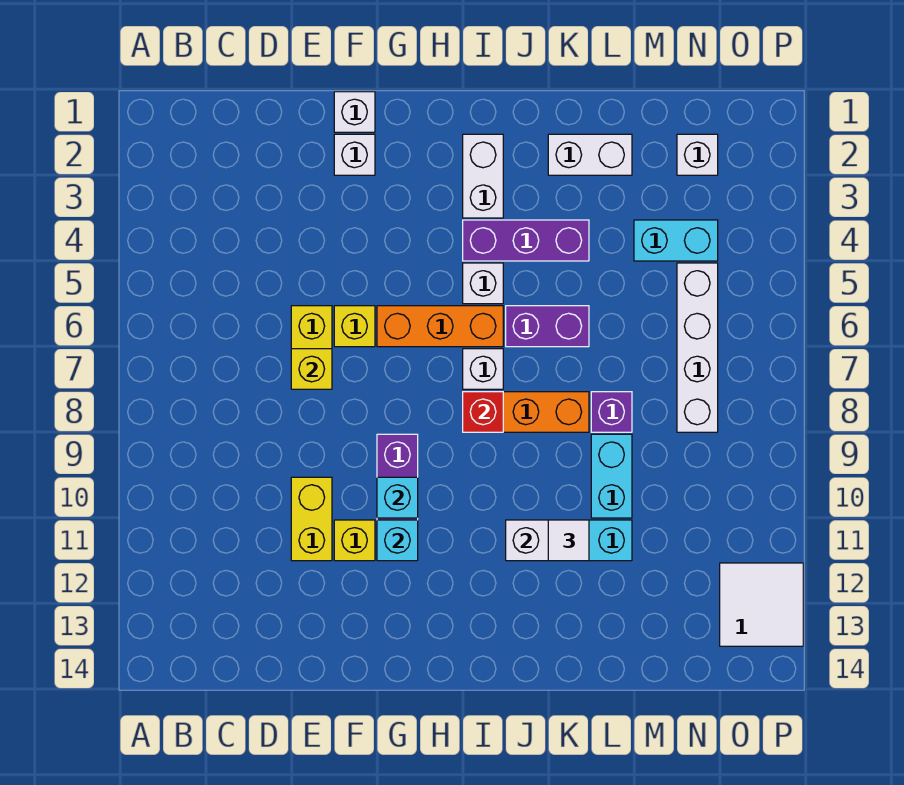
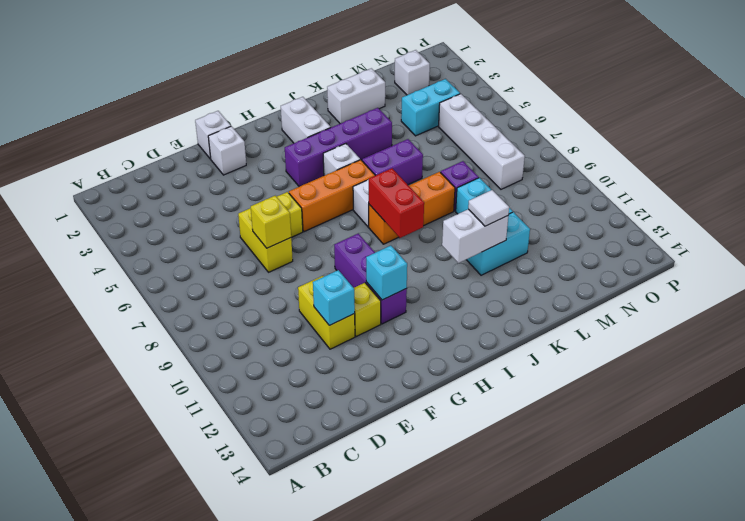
cyan brick G10 level 2 -> cyan brick E11 level 2
purple brick I4:K4 level 1 -> purple brick H4:K4 level 1
red brick I8 level 2 -> red brick I8:I9 level 2
white tile O12:P13 level 1 -> none

